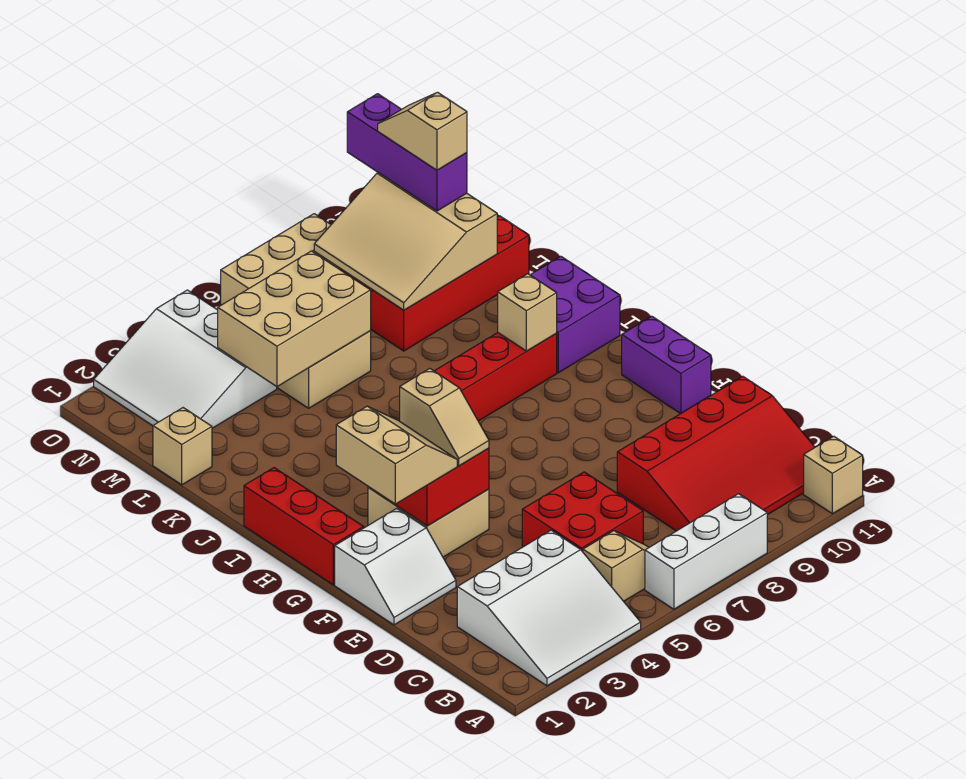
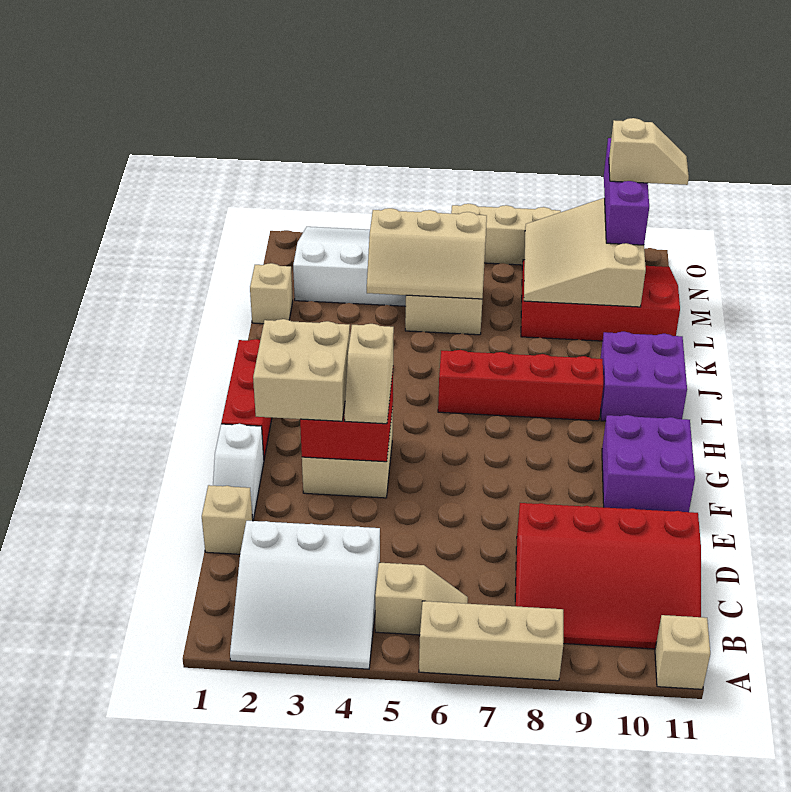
white brick A6:A8 level 1 -> tan brick A6:A8 level 1
red brick C5:D6 level 1 -> none
white slope E1:F2 level 1 top F -> white slope E1:F1 level 1 top F
tan slope F2:G3 level 3 top 2 -> tan brick F2:G3 level 3
purple brick F11:G11 level 1 -> purple brick F10:G11 level 1
tan brick I9 level 2 -> tan brick D1 level 1
tan brick L4:M6 level 2 -> tan slope L4:M6 level 2 top M
white slope M2:O4 level 1 top 4 -> white slope M2:O4 level 1 top M
tan slope M10:N10 level 4 top M -> tan slope N10:N11 level 4 top 10

